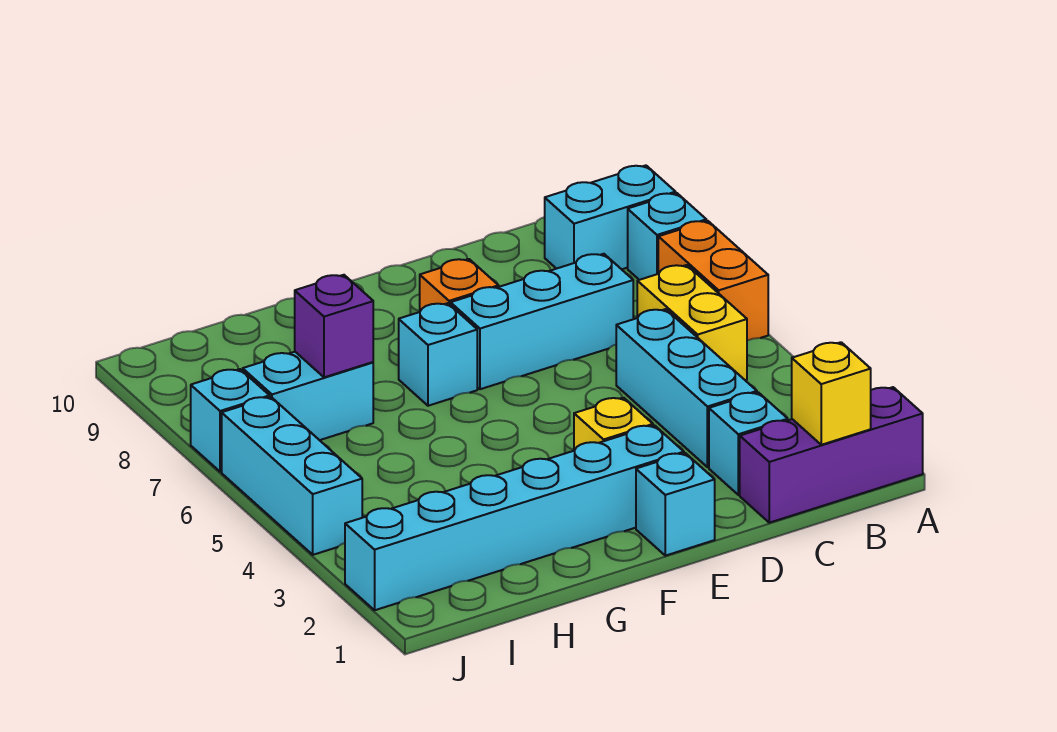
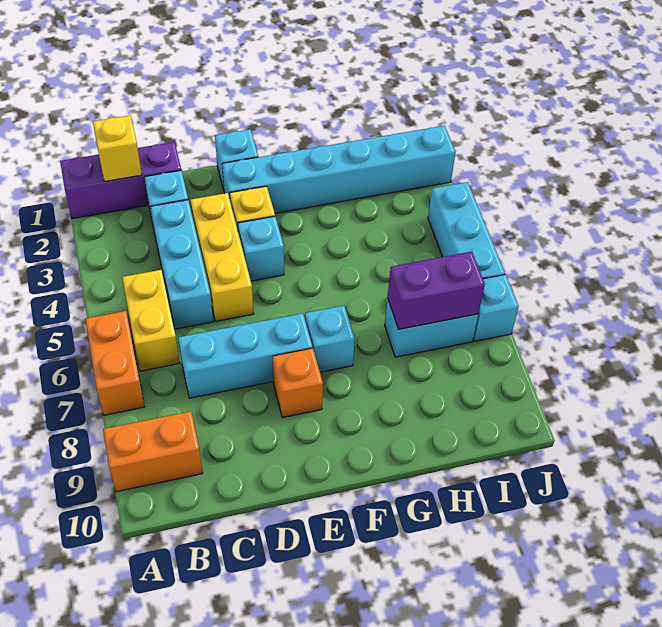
cyan brick A8 level 1 -> cyan brick E4 level 1
cyan brick A9:B9 level 1 -> orange brick A9:B9 level 1
none -> yellow brick D3:D5 level 1
purple brick H7 level 2 -> purple brick H7:I7 level 2

